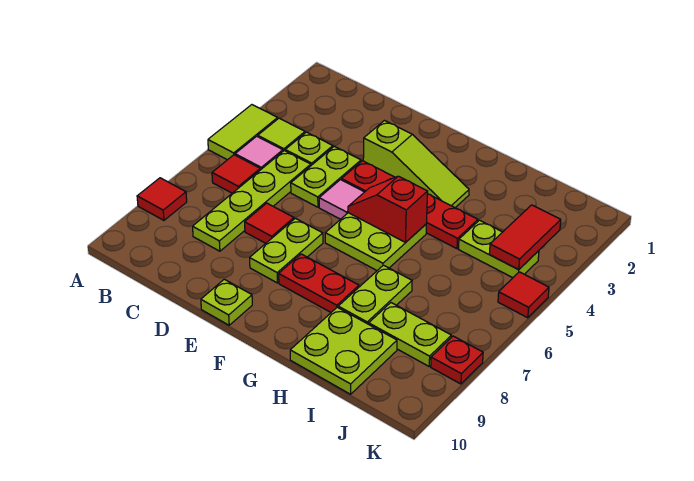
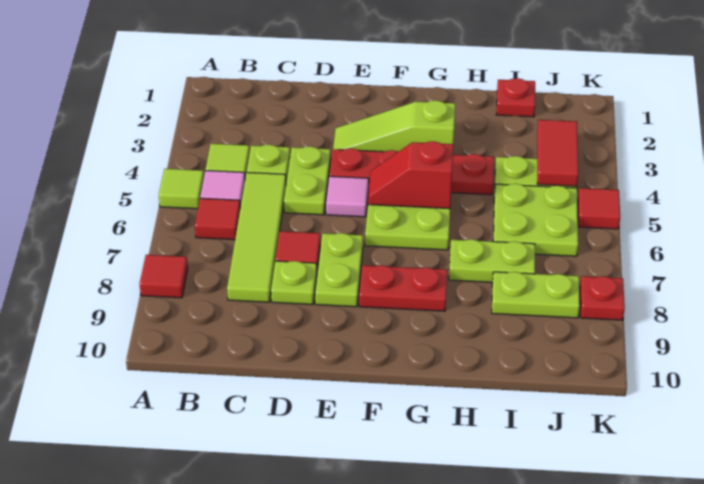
lime tile A4:A5 level 1 -> lime tile A5 level 1
lime plate C5:C8 level 1 -> lime tile C5:C8 level 1
lime slope E3:G3 level 1 top E -> lime slope E3:G3 level 1 top G
lime plate E10 level 1 -> lime plate D8 level 1
lime plate H7:H8 level 1 -> lime plate H7:I7 level 1
lime plate H9:I10 level 1 -> lime plate I5:J6 level 1
none -> red plate I1 level 1

